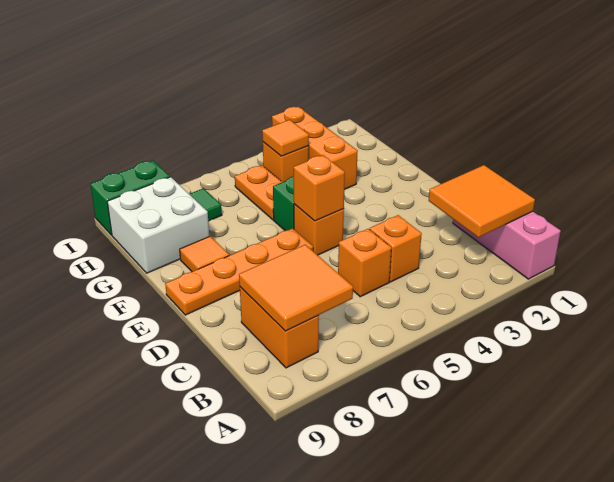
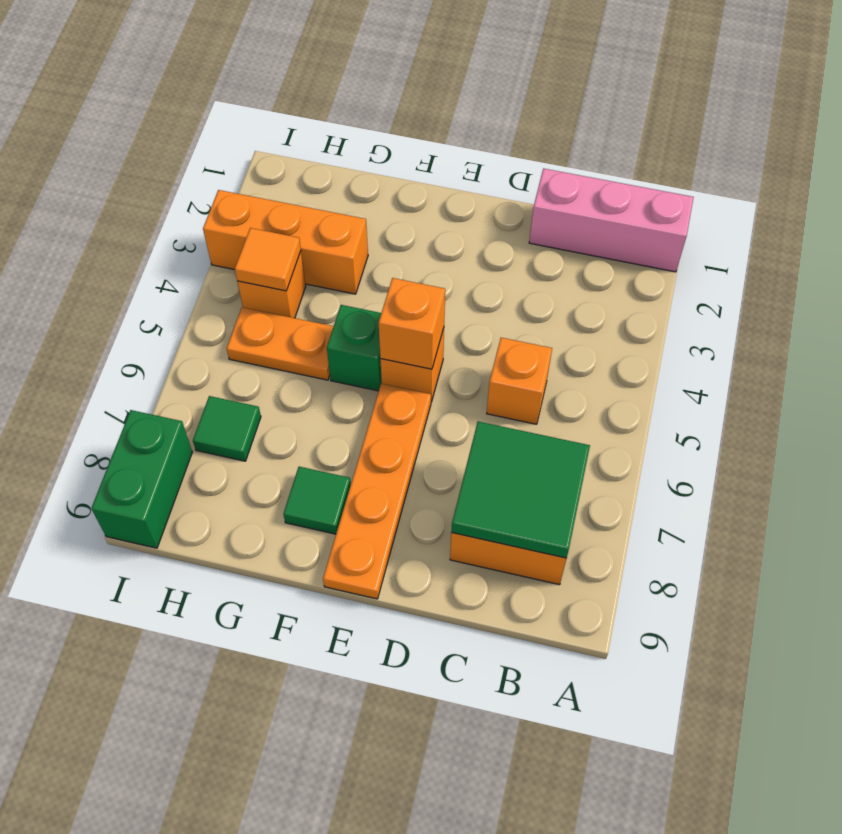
orange tile B1:C2 level 2 -> none
orange tile B7:C8 level 2 -> green tile B7:C8 level 2
orange brick C4 level 1 -> none
orange tile F8 level 1 -> green tile F8 level 1
white brick G8:H9 level 1 -> none

